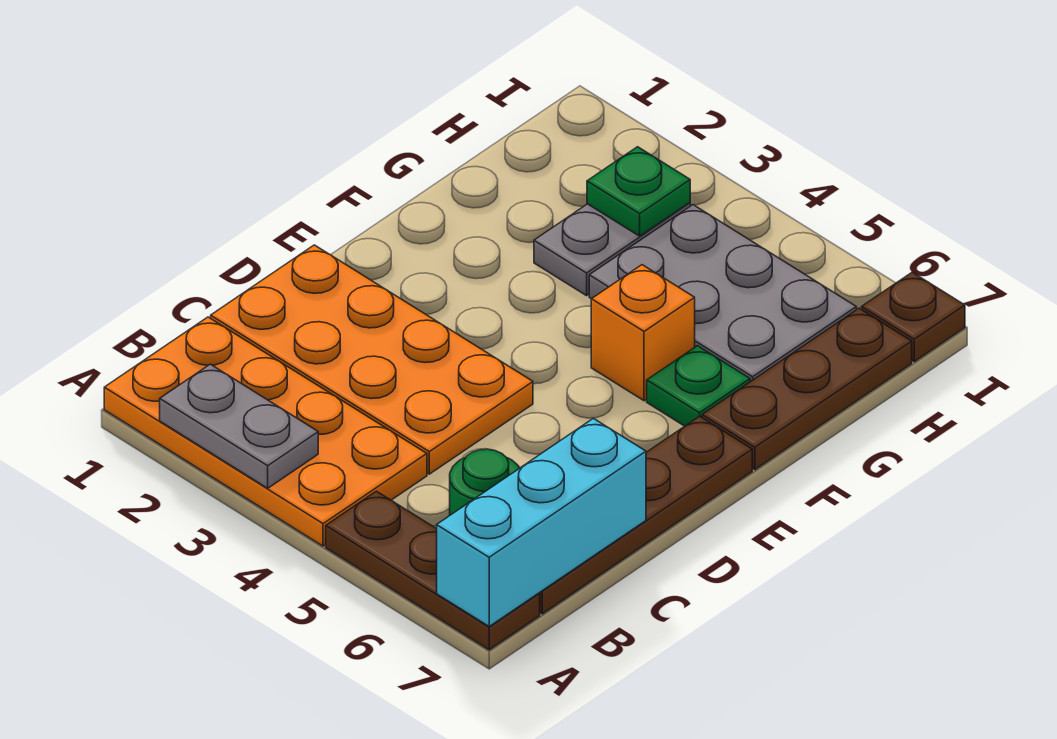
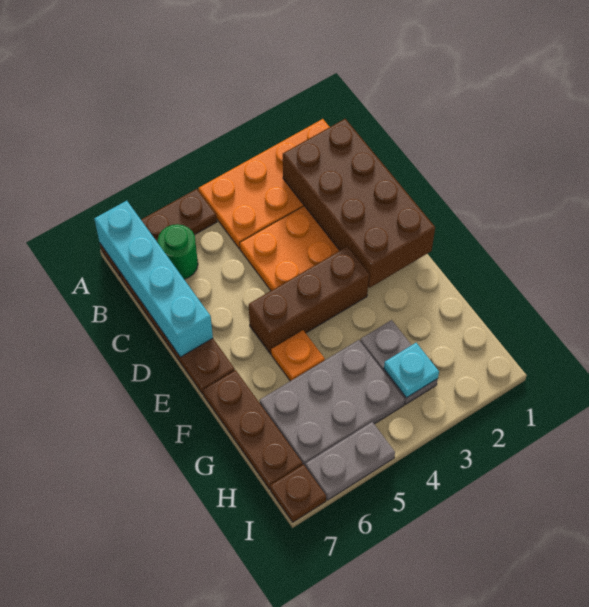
grey plate A2:A3 level 2 -> grey plate I5:I6 level 1
cyan brick A7:C7 level 2 -> cyan brick A7:D7 level 2
none -> brown brick B1:E2 level 2
none -> brown brick E3:E5 level 1
orange brick F5 level 1 -> orange plate F5 level 1
green plate F6 level 1 -> none
green plate H3 level 2 -> cyan plate H3 level 2

